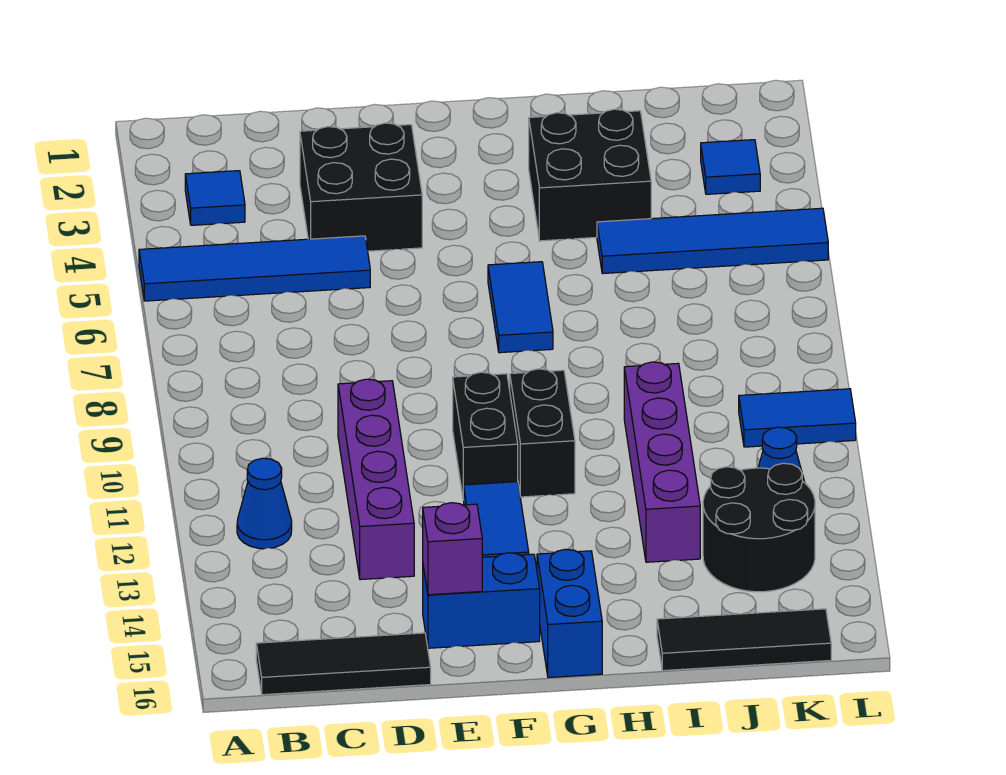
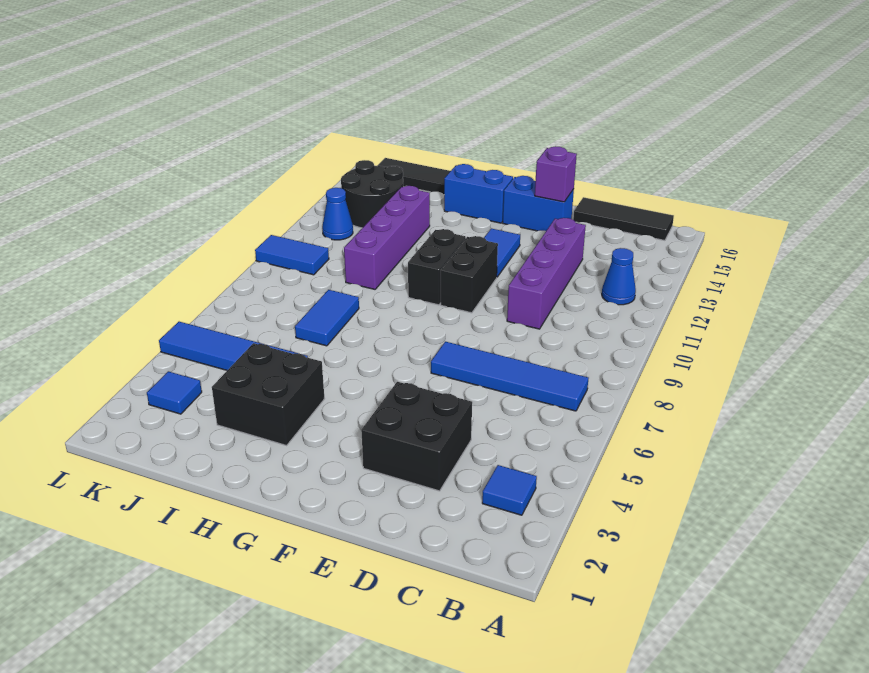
blue tile A5:D5 level 1 -> blue tile B7:E7 level 1
blue tile G6:G7 level 1 -> blue tile I7:I8 level 1
blue brick G15:G16 level 1 -> blue brick G15:H15 level 1

